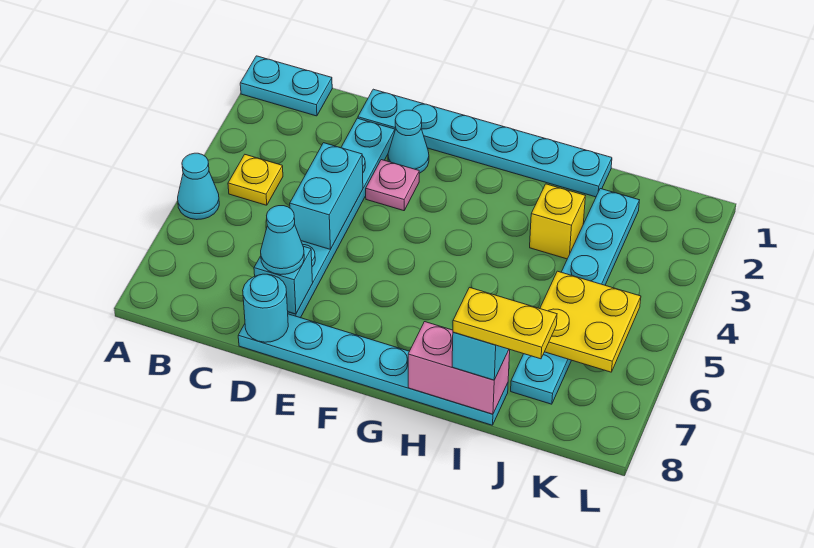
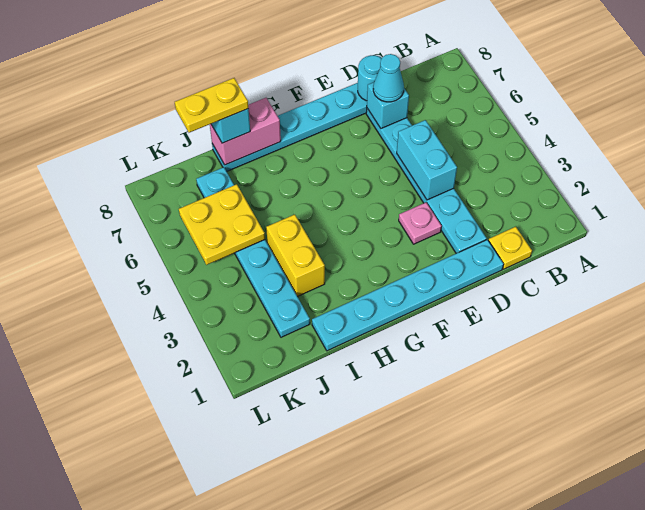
cyan plate A1:B1 level 1 -> none
cyan cone A5 level 1 -> none
yellow plate B4 level 1 -> yellow plate C1 level 1
cyan cone E2 level 1 -> none
yellow brick I3 level 1 -> yellow brick I3:I4 level 1

